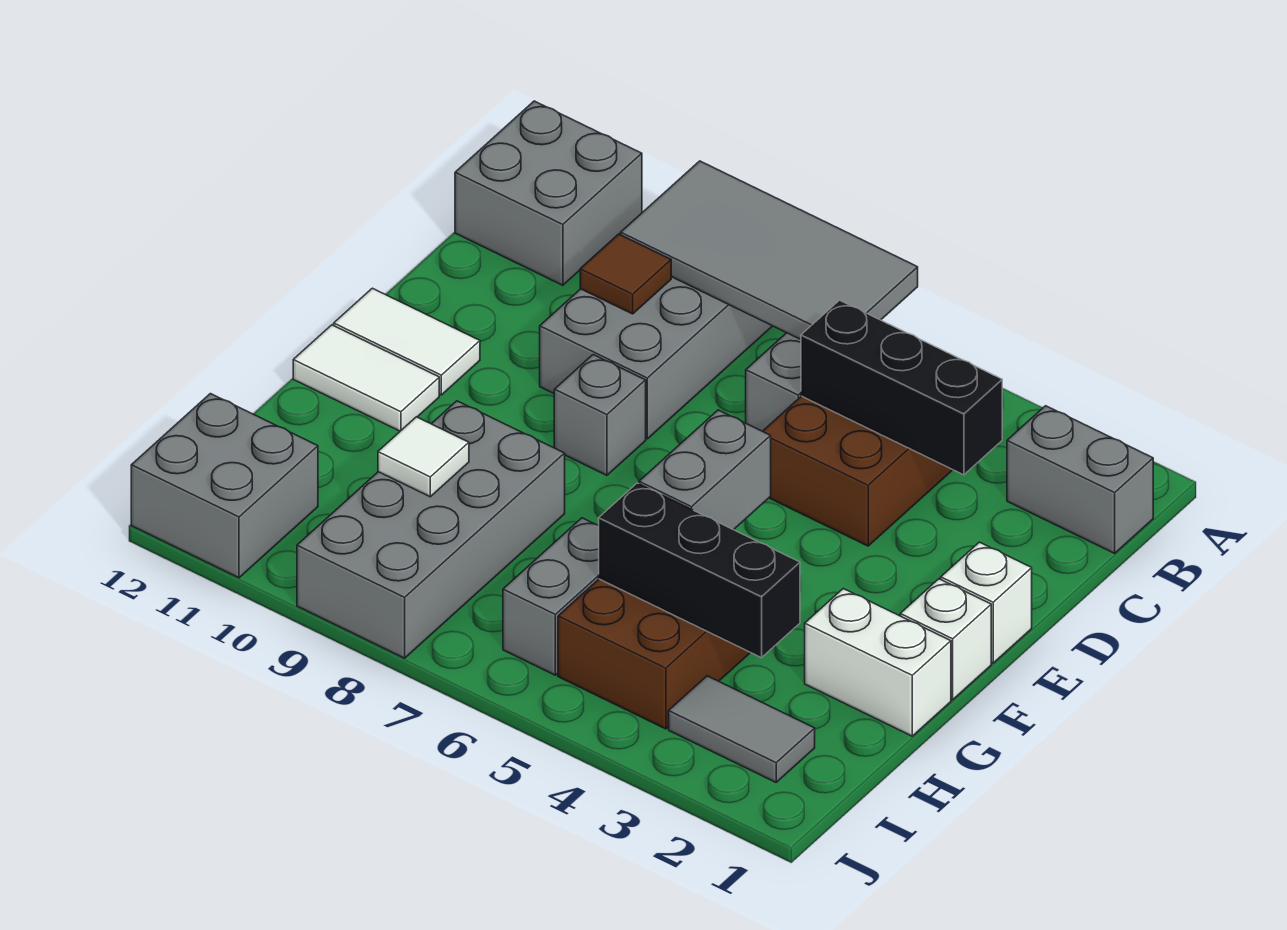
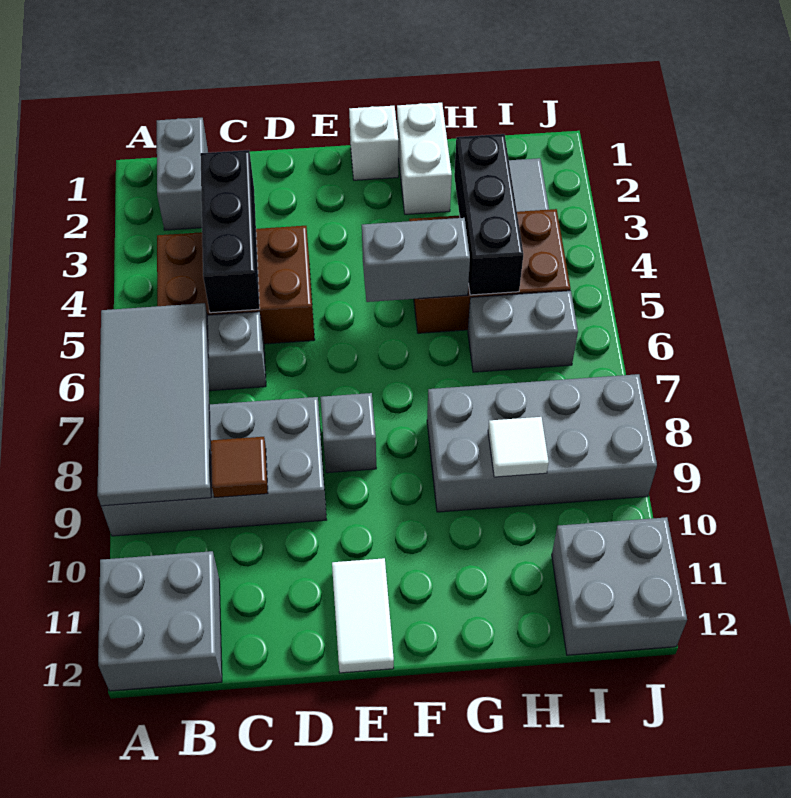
white brick E1 level 1 -> none
white tile F11:F12 level 1 -> none

